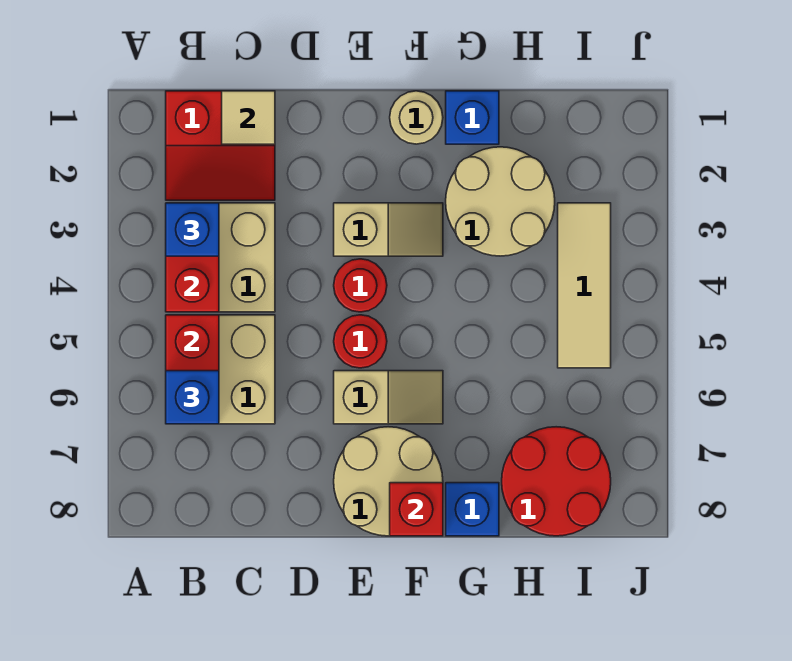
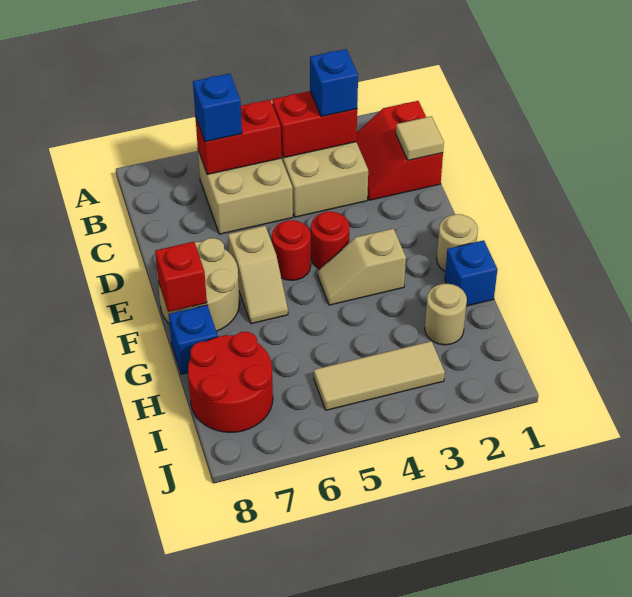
tan slope E3:F3 level 1 top E -> tan slope F3:F4 level 1 top 3
tan round brick G2:H3 level 1 -> tan round brick H2 level 1

